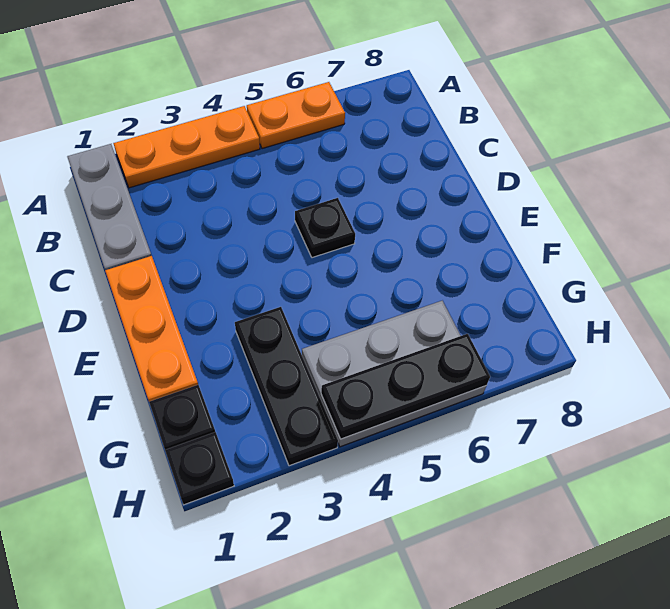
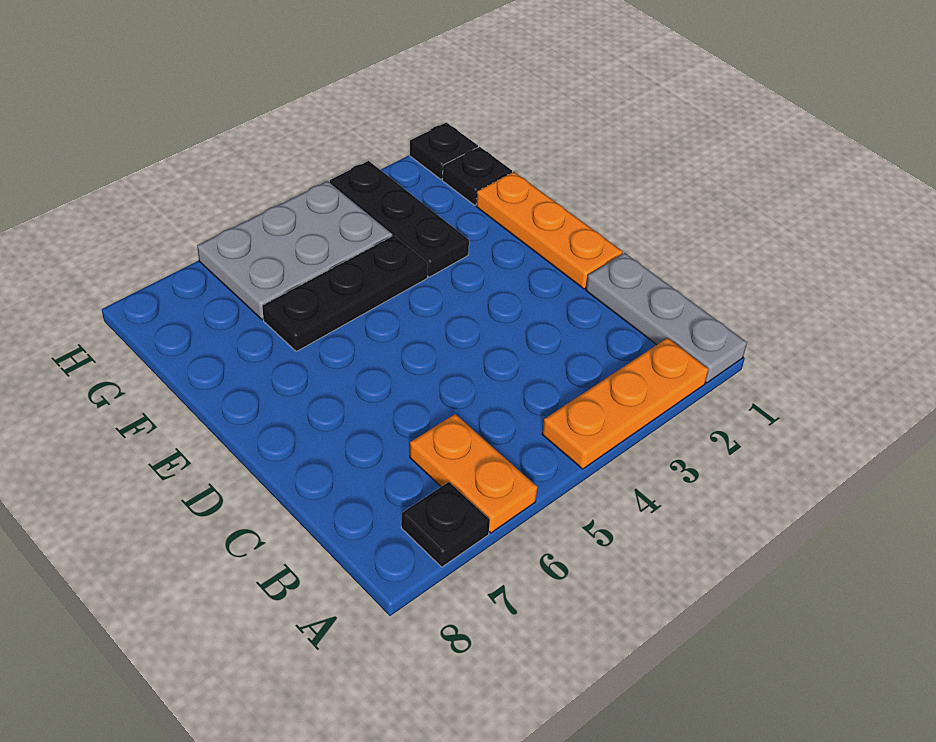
orange plate A5:A6 level 1 -> orange plate A6:B6 level 1
black plate D5 level 1 -> black plate A7 level 1
black plate H4:H6 level 2 -> black plate F4:F6 level 1

